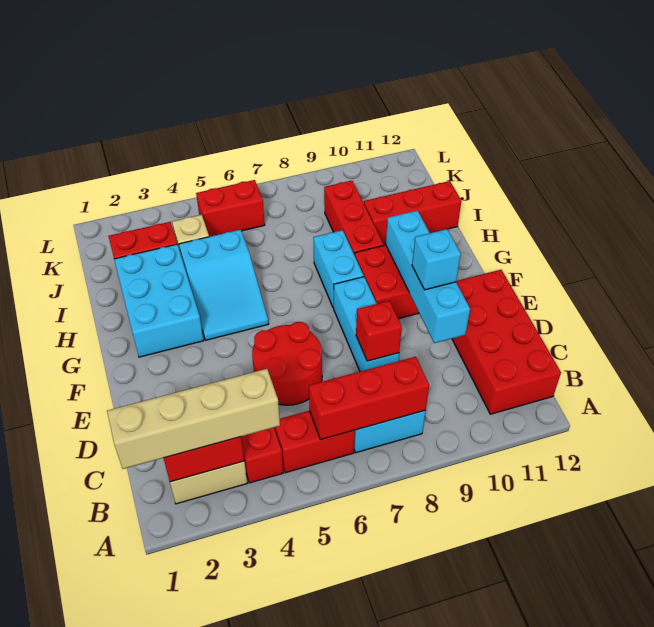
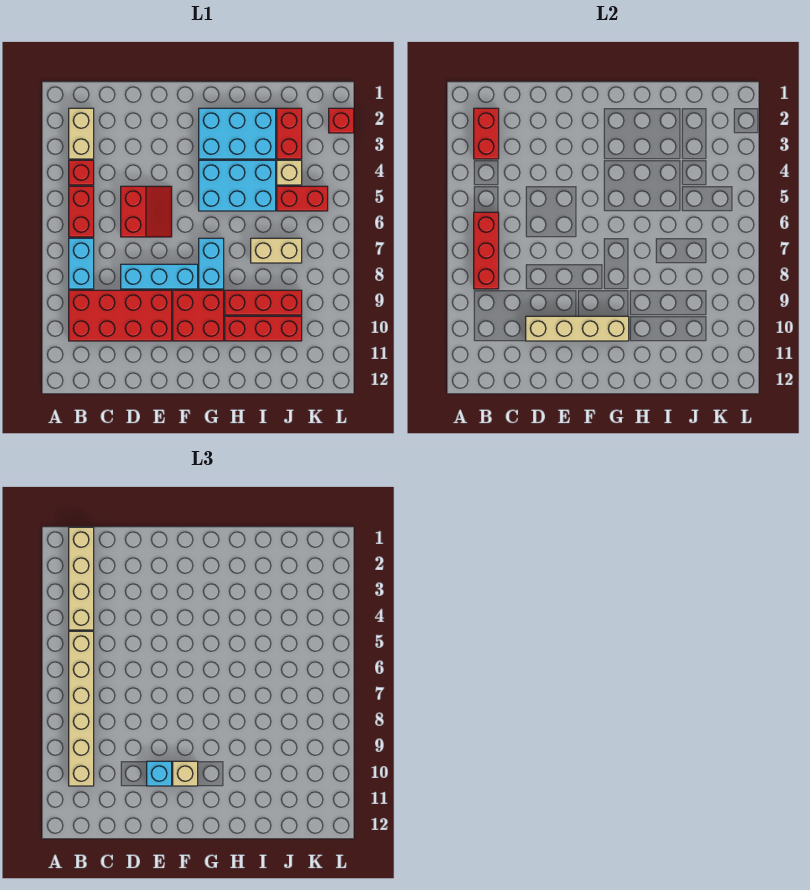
none -> tan brick B5:B10 level 3
red brick B11:E12 level 1 -> red brick B9:E10 level 1
red round brick D5:E6 level 1 -> red slope D5:E6 level 1 top D
red brick D8 level 2 -> red brick L2 level 1
cyan brick D10:G10 level 2 -> tan brick D10:G10 level 2
none -> tan brick F10 level 3
cyan slope G4:I5 level 1 top I -> cyan brick G4:I5 level 1
cyan brick G8:H8 level 1 -> cyan brick G7:G8 level 1
none -> tan brick I7:J7 level 1
red brick I10:I12 level 1 -> red brick H10:J10 level 1
red brick K5:K6 level 1 -> red brick J5:K5 level 1

